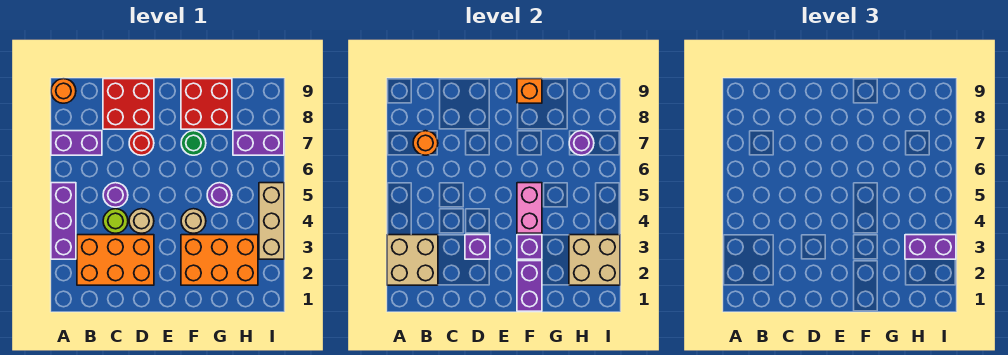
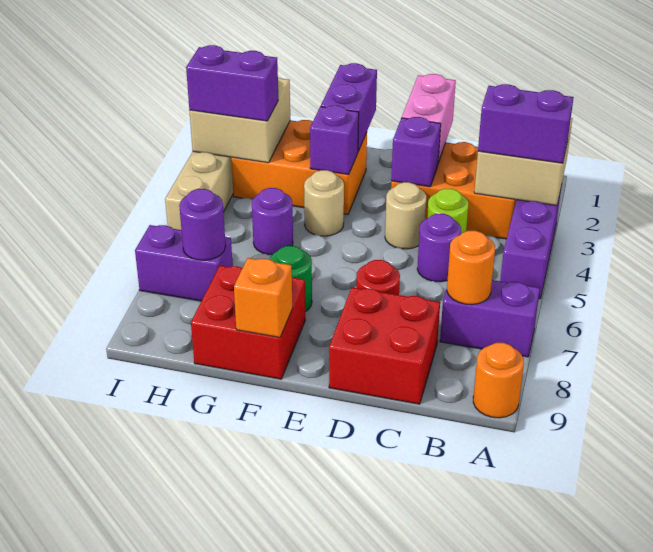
none -> purple brick A3:B3 level 3
pink brick F4:F5 level 2 -> pink brick D1:D2 level 2

